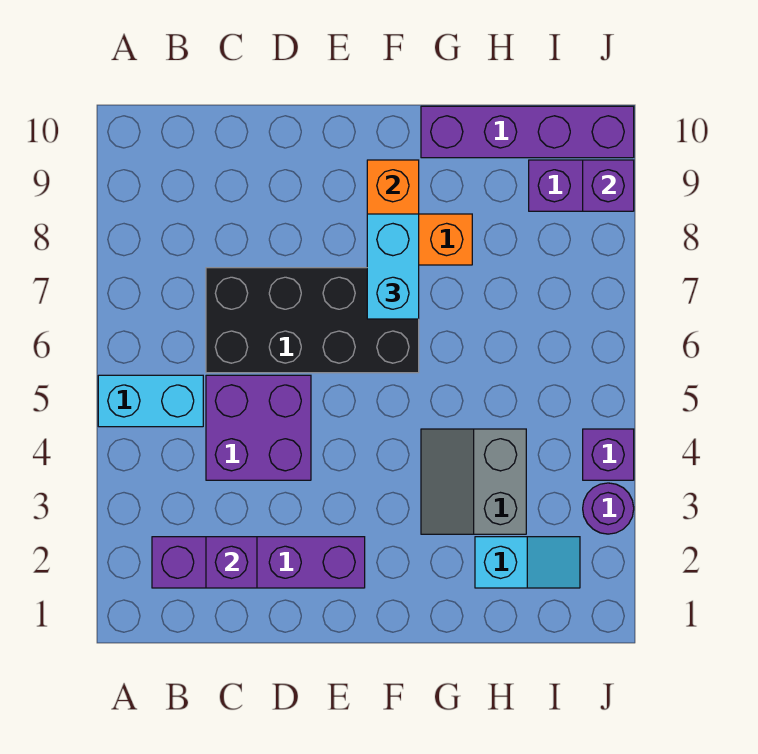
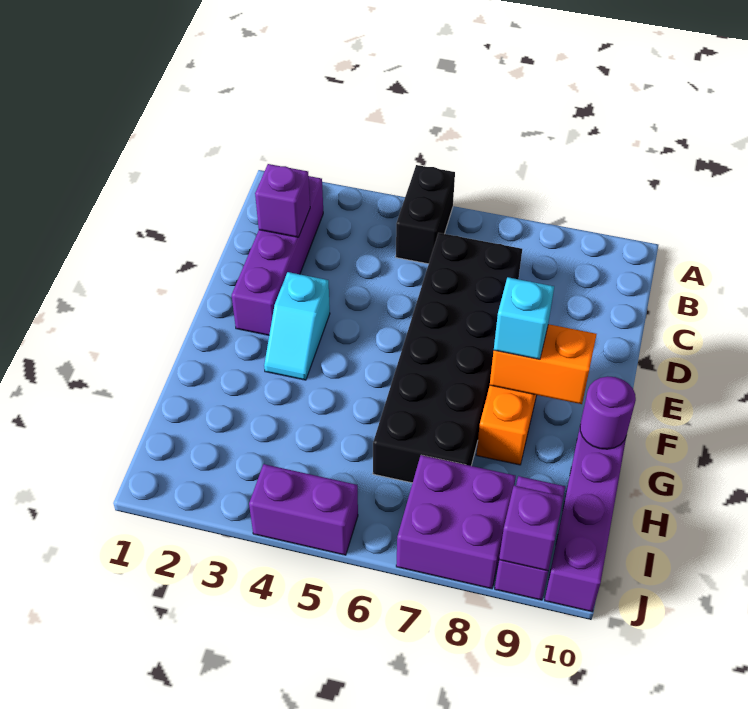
cyan brick A5:B5 level 1 -> black brick A5:B5 level 1
purple brick C4:D5 level 1 -> purple brick I7:J8 level 1
black brick C6:F7 level 1 -> black brick C6:H7 level 1
cyan brick F7:F8 level 3 -> cyan brick F8 level 3
grey slope G3:H4 level 1 top H -> none
cyan slope H2:I2 level 1 top H -> cyan slope E3:F3 level 1 top E
purple round brick J3 level 1 -> purple round brick G10 level 2
purple brick J4 level 1 -> purple brick J4:J5 level 1

